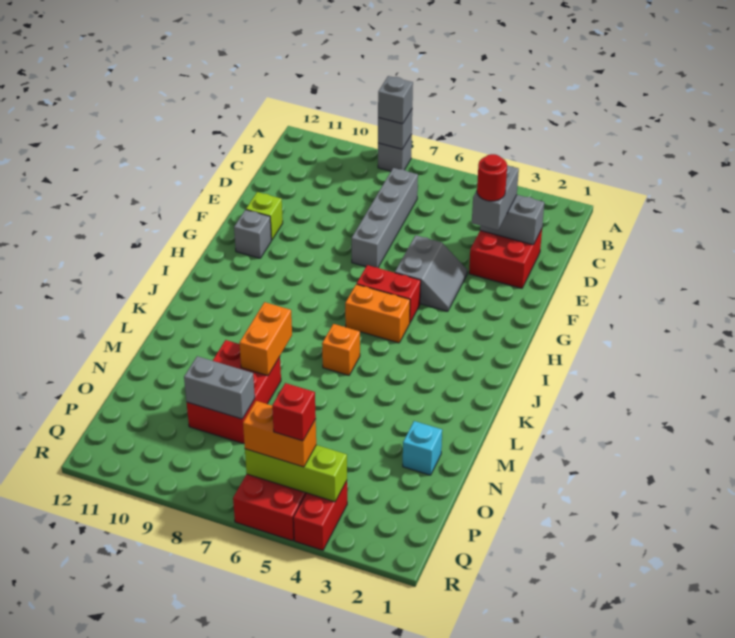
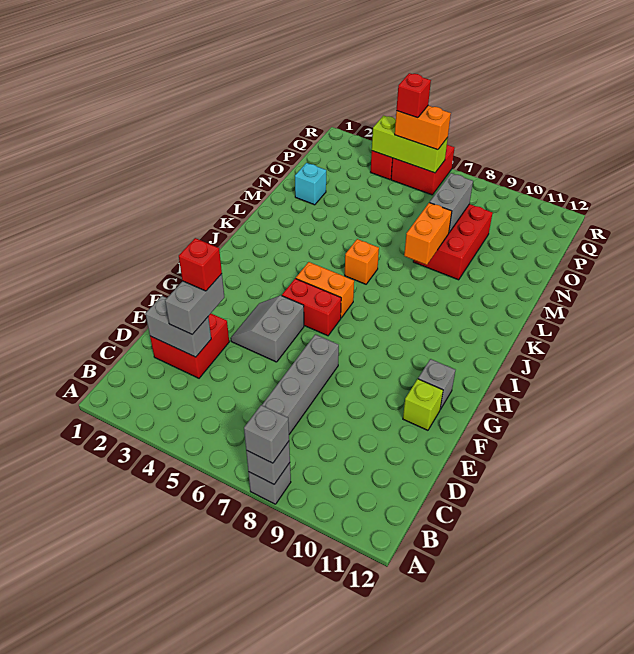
red round brick E3 level 4 -> red brick E3 level 4
grey brick O8:O9 level 2 -> grey brick N8:O8 level 2

